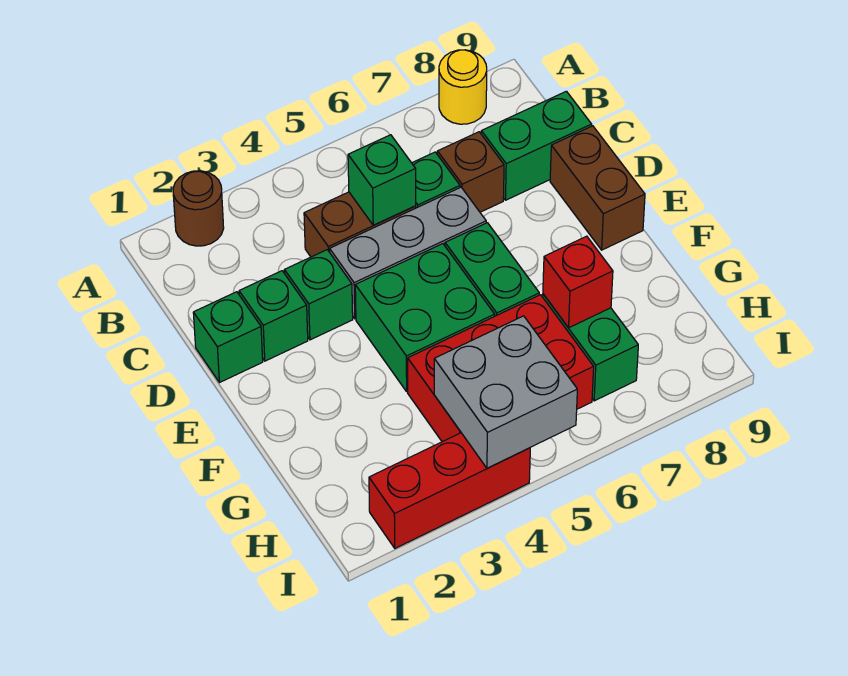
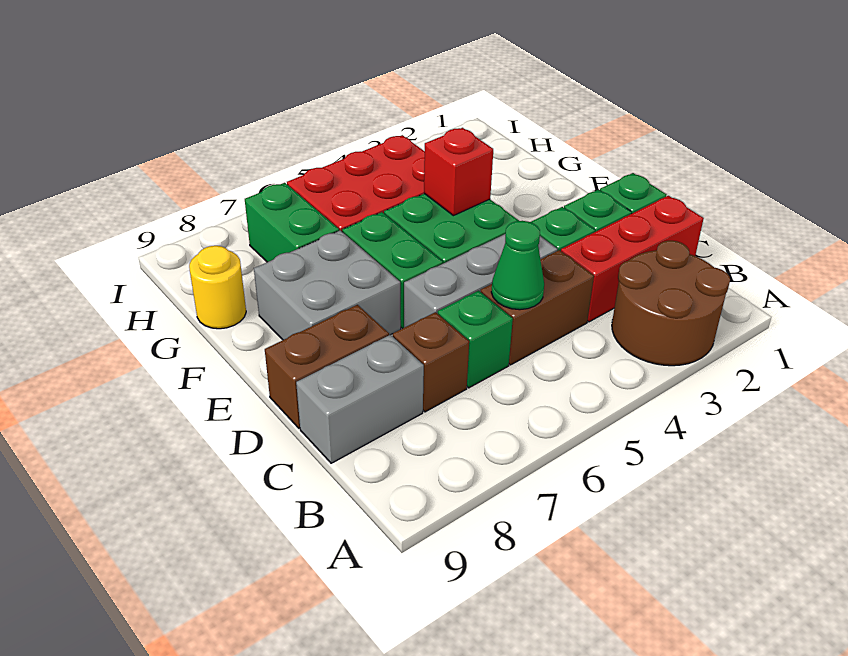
brown round brick A2 level 1 -> brown round brick A2:B3 level 1
yellow round brick A8 level 1 -> yellow round brick G9 level 1
green brick C5 level 2 -> green cone C5 level 2
green brick C8:C9 level 1 -> grey brick C8:C9 level 1
brown brick D9:E9 level 1 -> brown brick D8:D9 level 1
red brick G7 level 2 -> red brick F4 level 2
grey brick H4:I5 level 2 -> grey brick E7:F8 level 1
red brick I2:I4 level 1 -> red brick C1:C3 level 1

